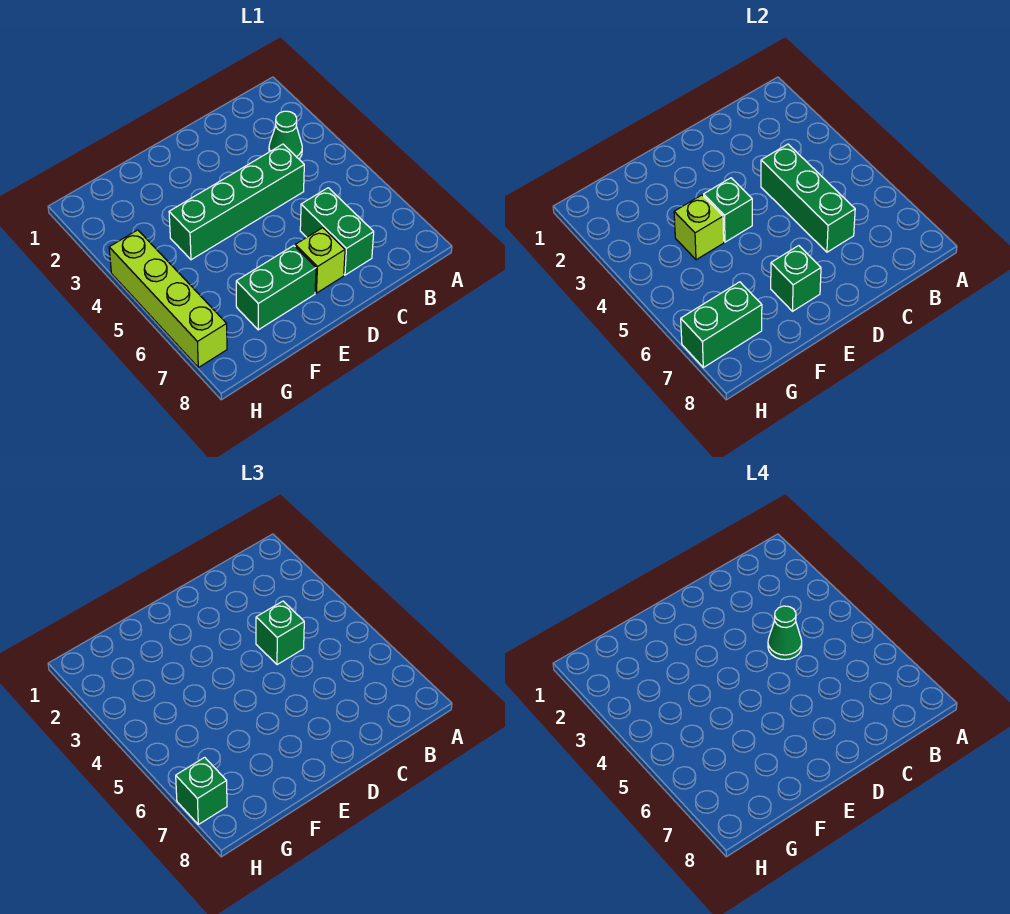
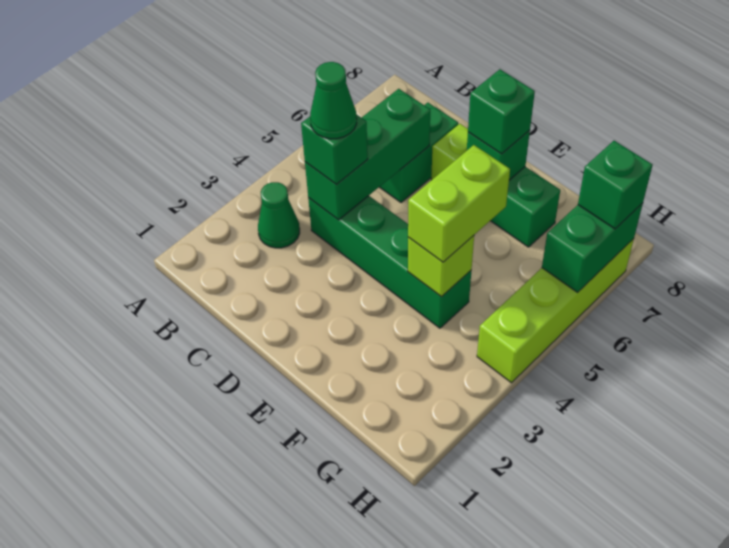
green brick E4 level 2 -> green brick E7 level 3
none -> lime brick F4:F5 level 3
green brick G7:H7 level 2 -> green brick H6:H7 level 2

